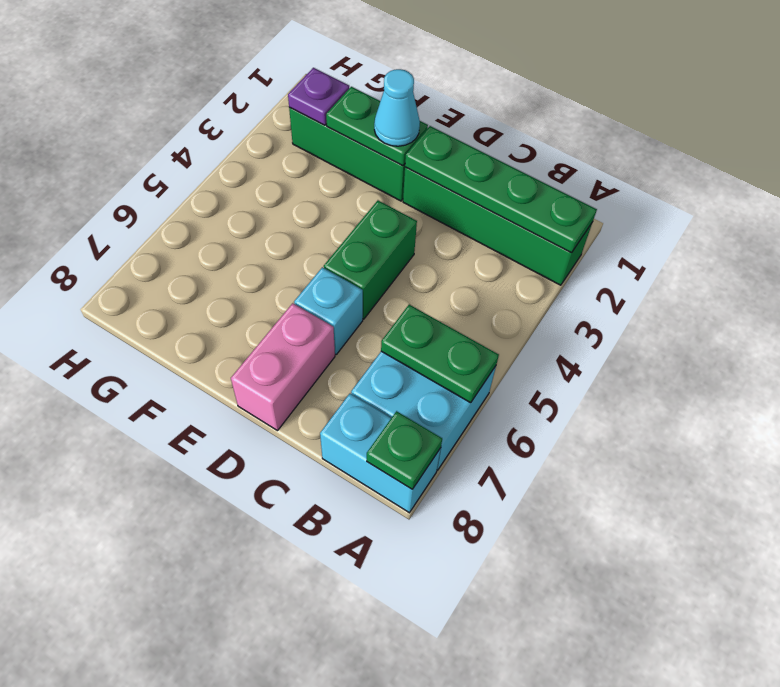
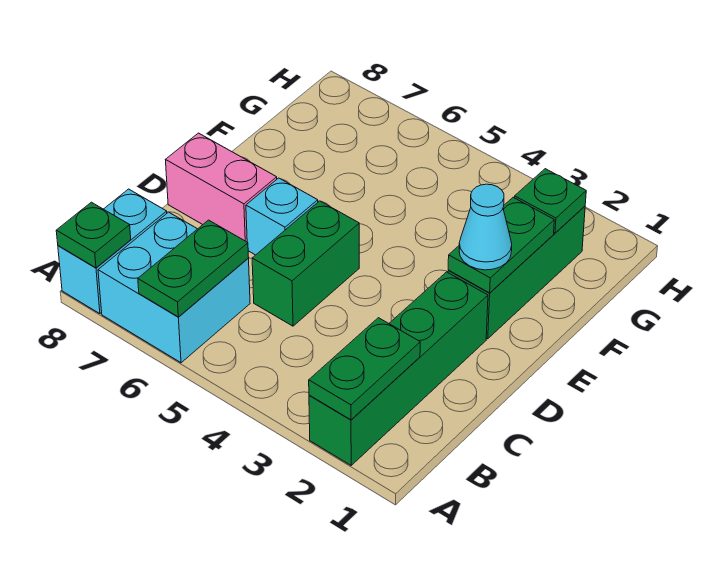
green plate A2:D2 level 2 -> green plate A2:B2 level 2
green brick D4:D5 level 1 -> green brick C5:D5 level 1
purple plate G2 level 2 -> green plate G2 level 2

